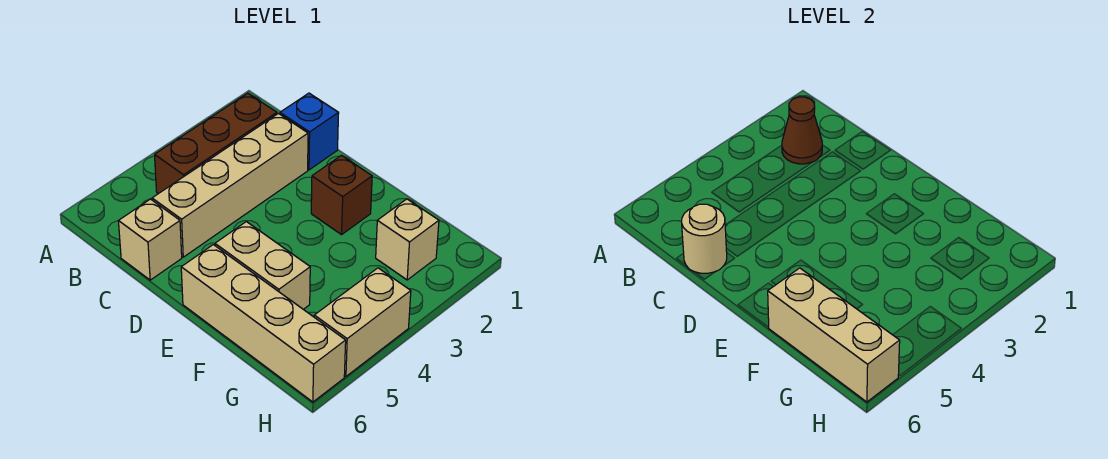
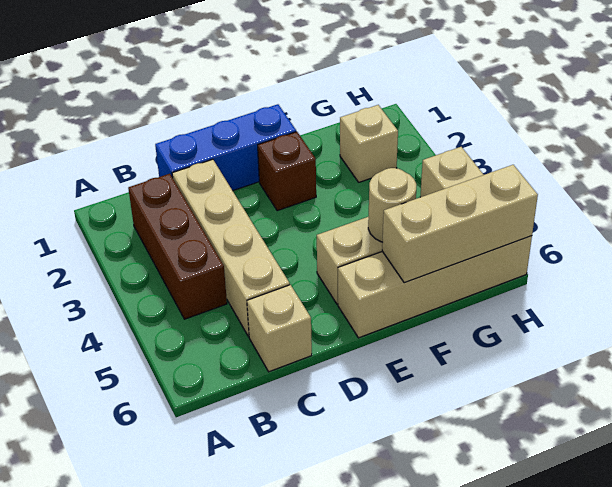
brown cone B2 level 2 -> none
blue brick C1 level 1 -> blue brick C1:E1 level 1
tan round brick C6 level 2 -> tan round brick F5 level 2

